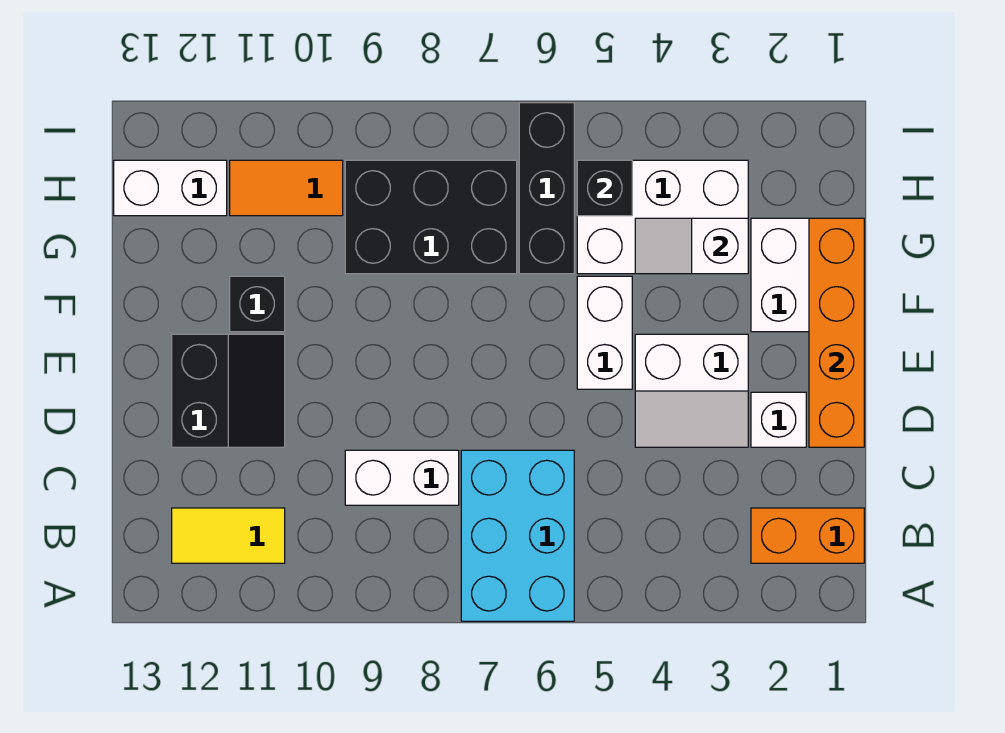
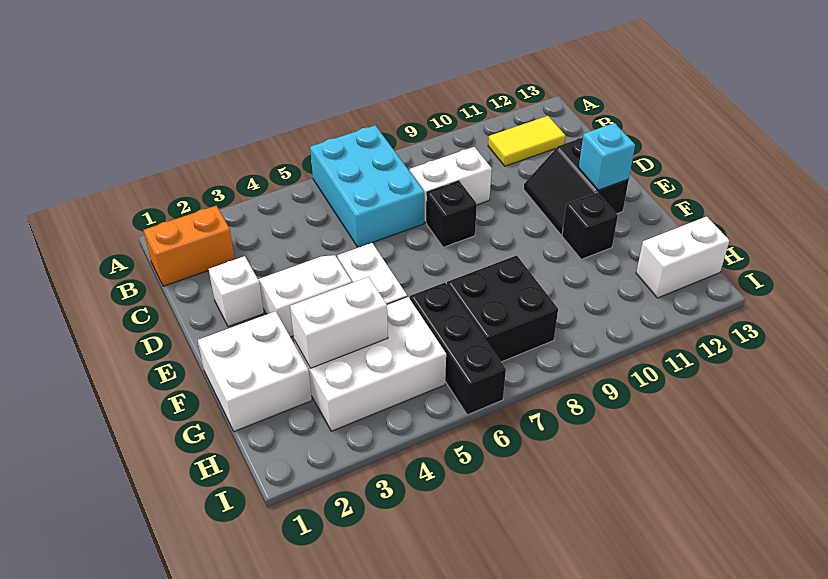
orange brick D1:G1 level 2 -> none
none -> cyan brick E12 level 2
white slope G3:G4 level 2 top 3 -> white brick G3:G4 level 2
black brick G7:H9 level 1 -> black brick G7:H8 level 1
black brick H5 level 2 -> black brick D8 level 1
orange tile H10:H11 level 1 -> none

